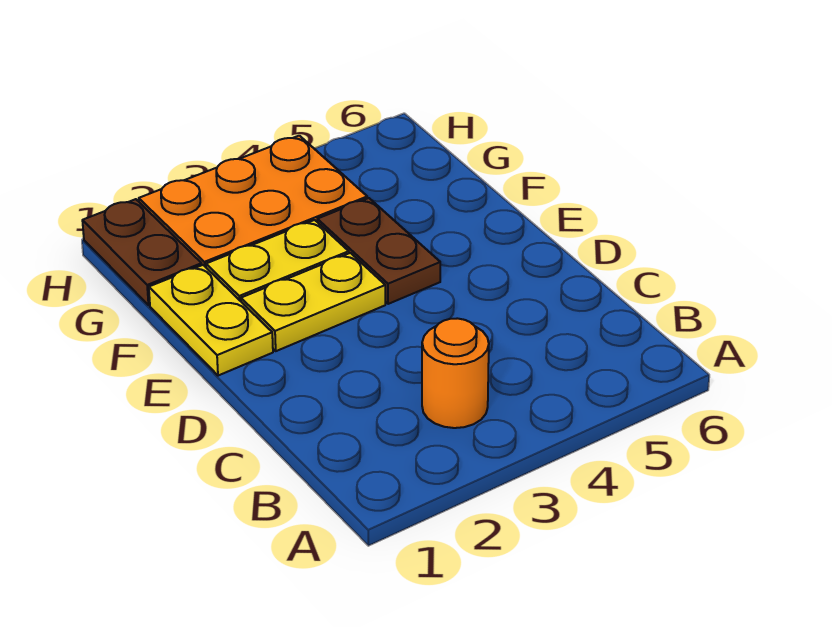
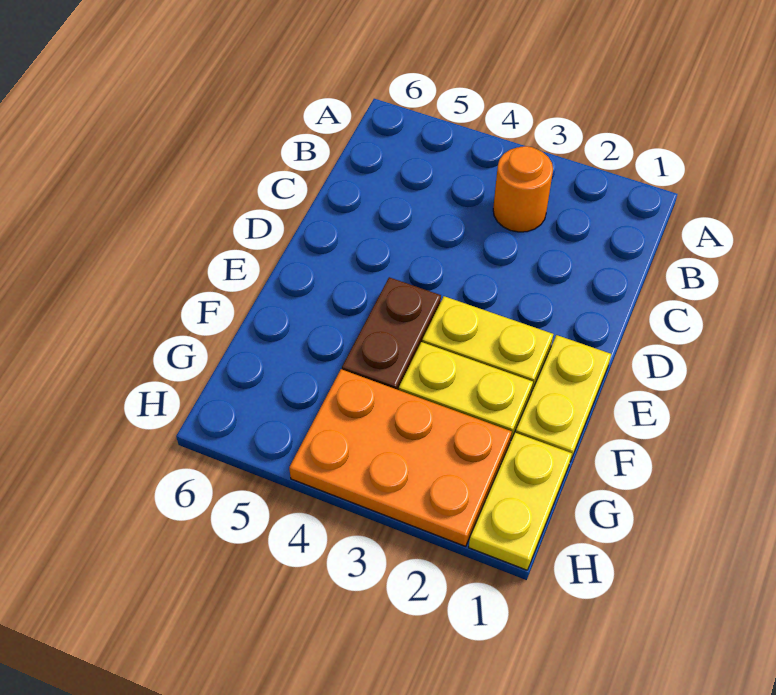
brown plate G1:H1 level 1 -> yellow plate G1:H1 level 1

